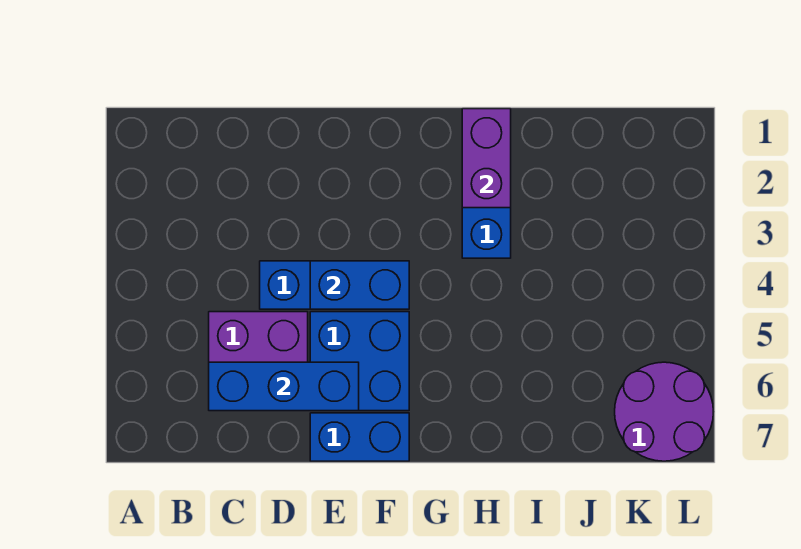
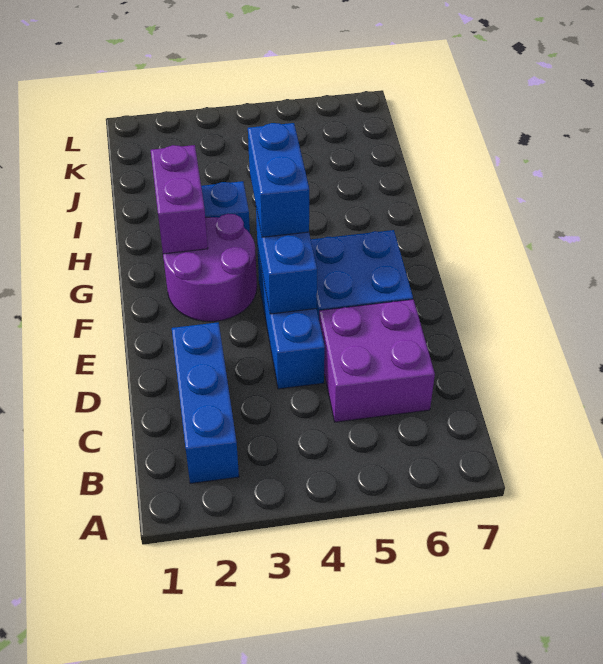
blue brick C6:E6 level 2 -> blue brick B2:D2 level 1
blue brick E7:F7 level 1 -> blue brick F4:G4 level 3
purple brick H1:H2 level 2 -> purple brick G2:H2 level 2
purple round brick K6:L7 level 1 -> purple round brick F2:G3 level 1

